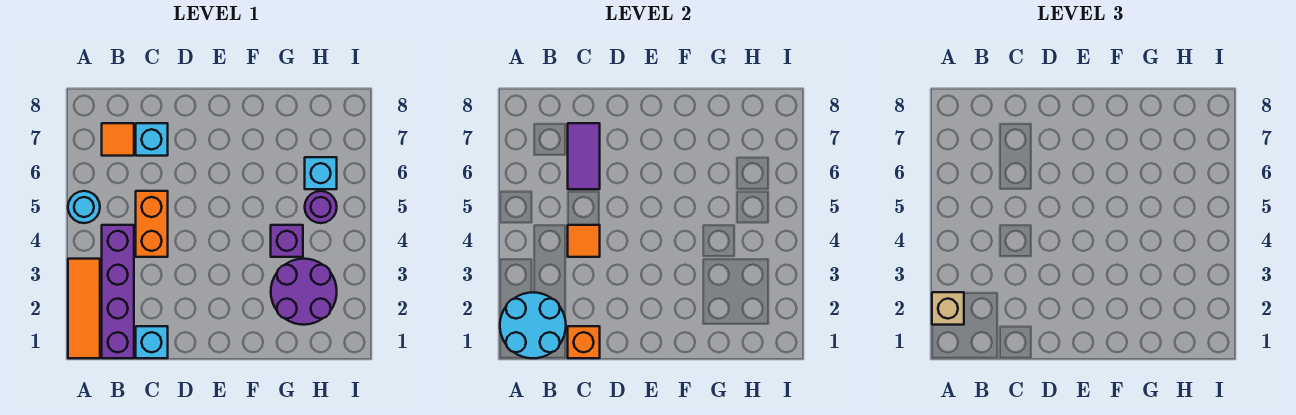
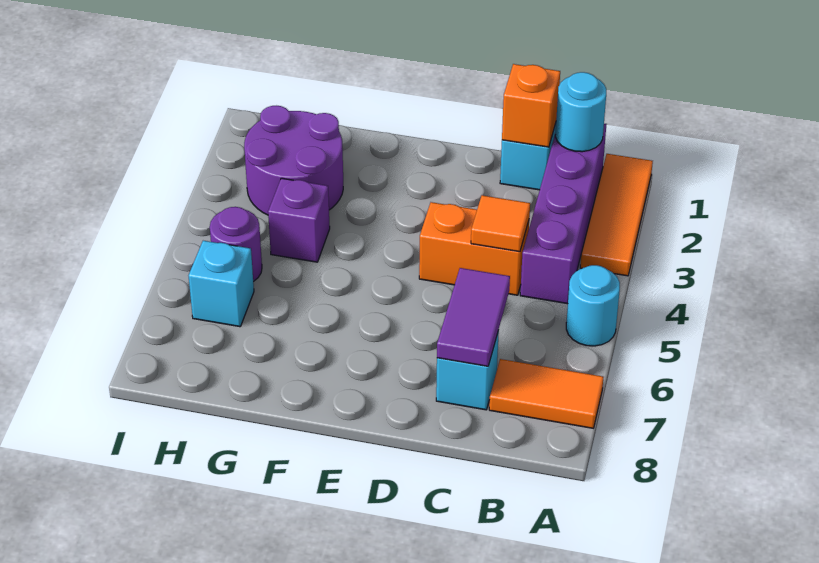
cyan round brick A1:B2 level 2 -> cyan round brick B1 level 2
tan brick A2 level 3 -> none
orange tile B7 level 1 -> orange tile A7:B7 level 1
orange brick C4:C5 level 1 -> orange brick C4:D4 level 1

